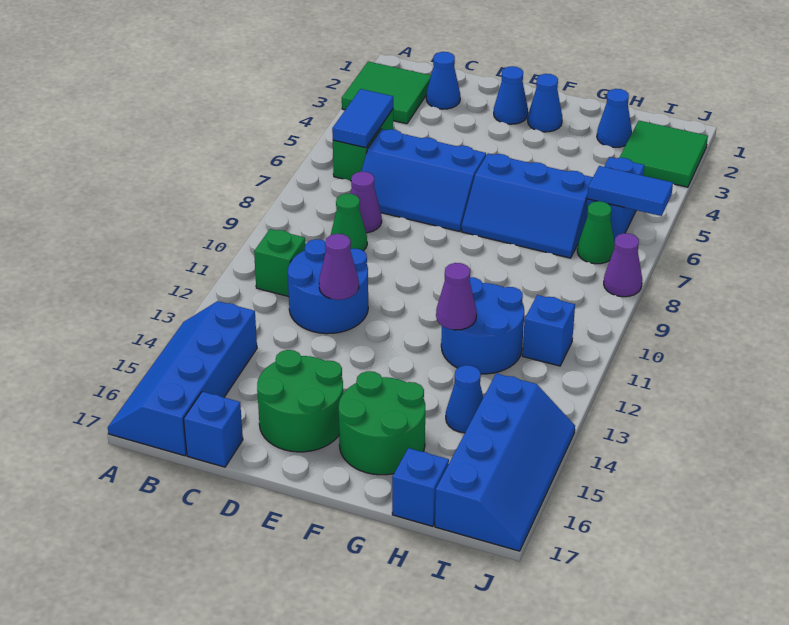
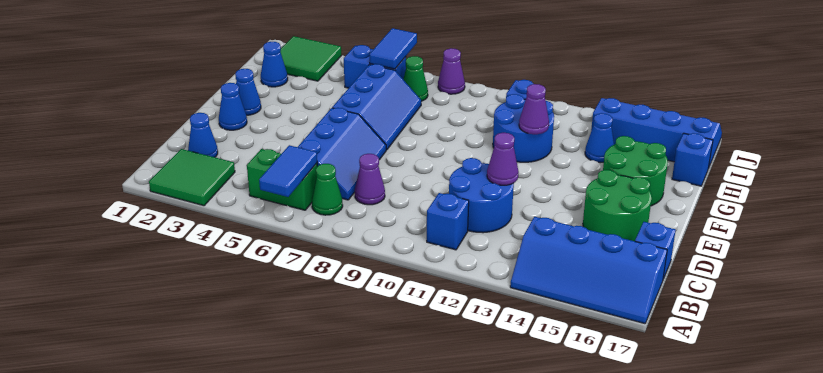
blue tile B5:B6 level 2 -> blue tile A6:B6 level 2
green brick B11 level 1 -> blue brick B11 level 1
green cone C9 level 1 -> green cone B7 level 1

